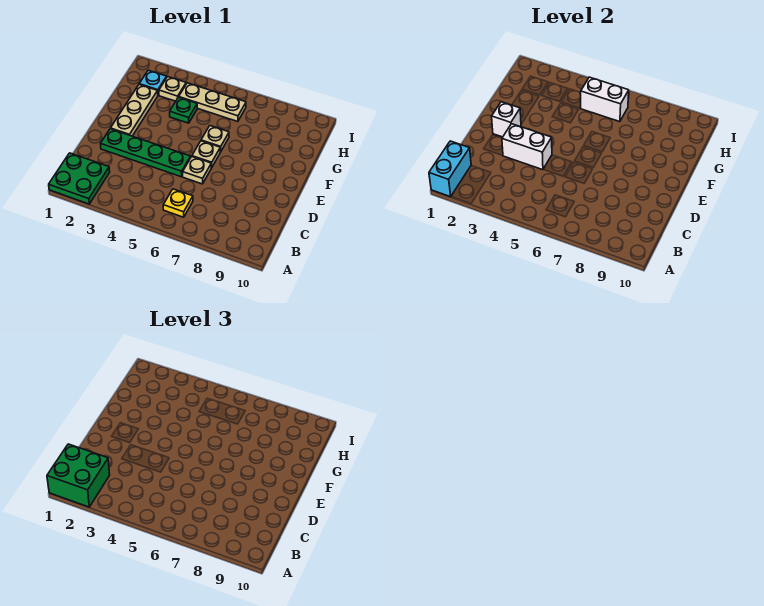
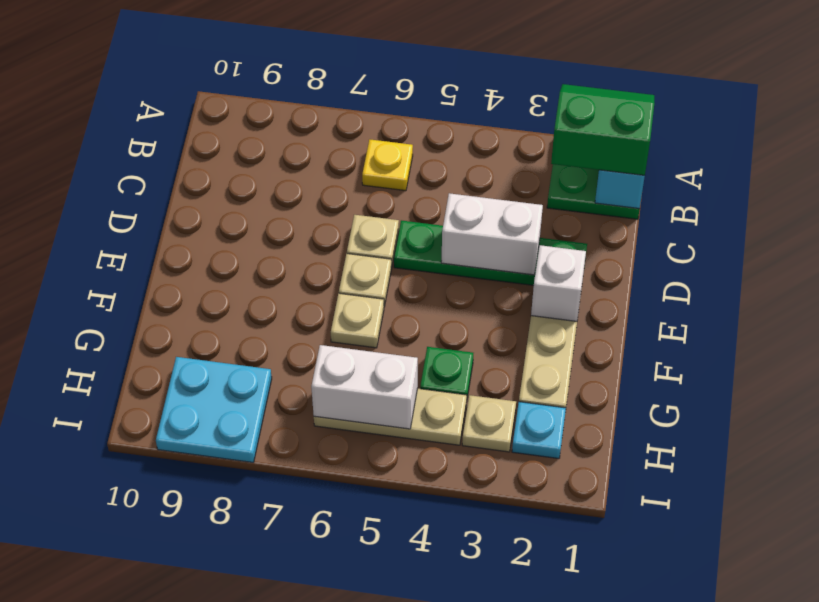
green brick A1:B2 level 3 -> green slope A1:B2 level 3 top B
none -> cyan plate H8:I9 level 1

